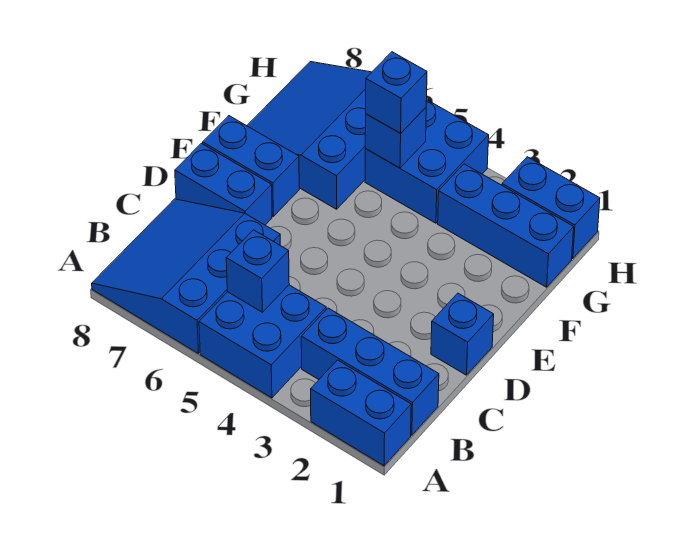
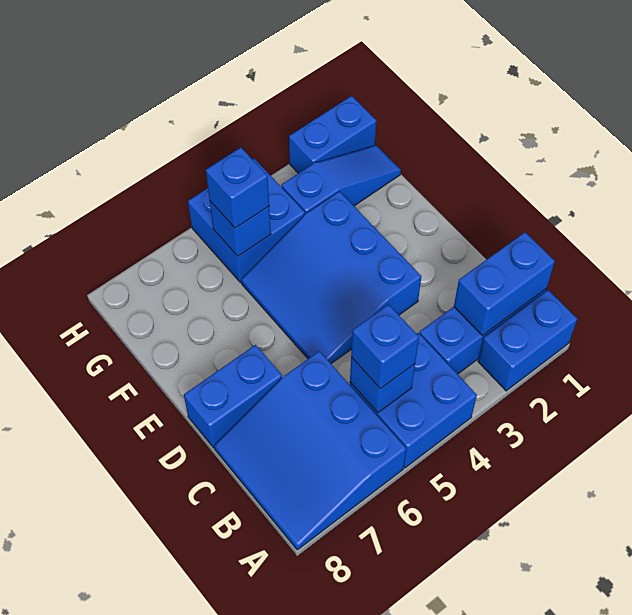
blue brick D1 level 1 -> blue brick B5 level 3
blue brick E7:E8 level 1 -> blue brick B1:B2 level 2
blue slope F6:H8 level 1 top 6 -> blue slope D3:F5 level 1 top 3
blue brick G1:G3 level 1 -> blue slope G1:G3 level 1 top 3

